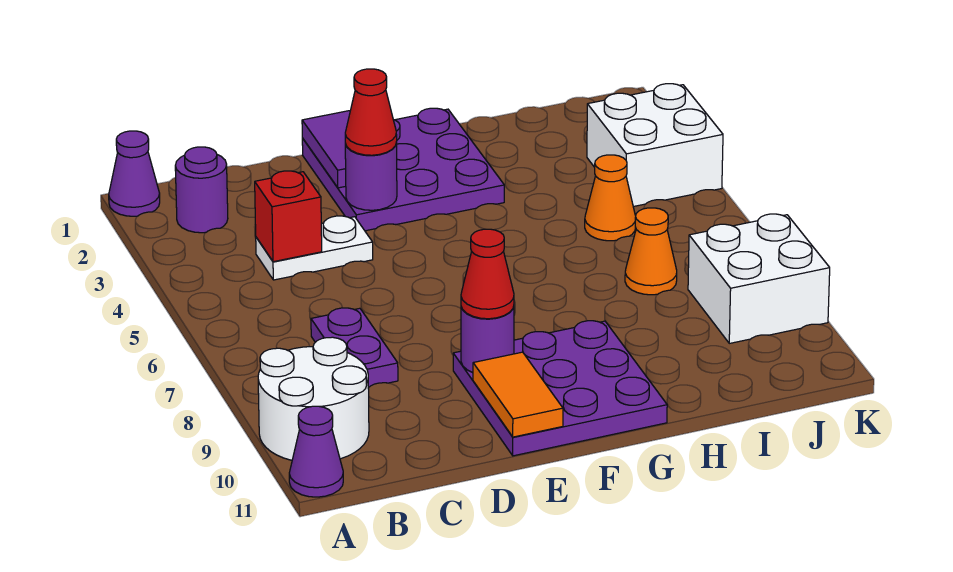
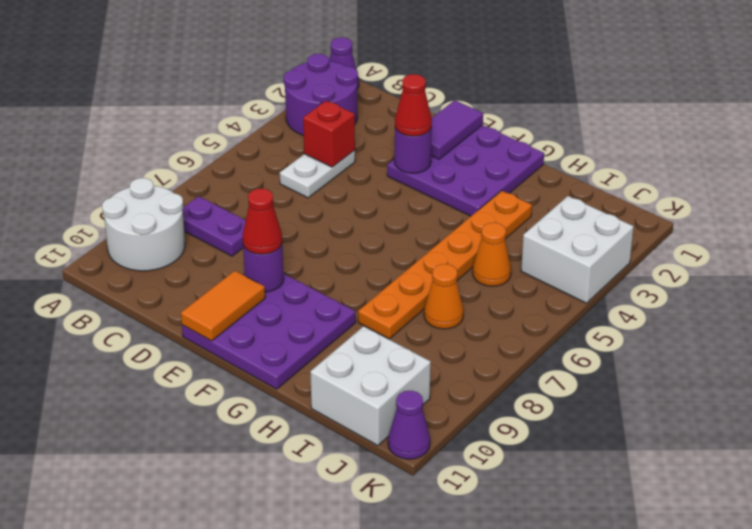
purple cone A11 level 1 -> purple cone K11 level 1
purple round brick B2 level 1 -> purple round brick A2:B3 level 1
white plate C4:D4 level 1 -> white plate C4:C5 level 1
purple plate C7:C8 level 1 -> purple plate B8:C8 level 1
none -> orange plate H3:H8 level 1
white brick J8:K9 level 1 -> white brick I10:J11 level 1

